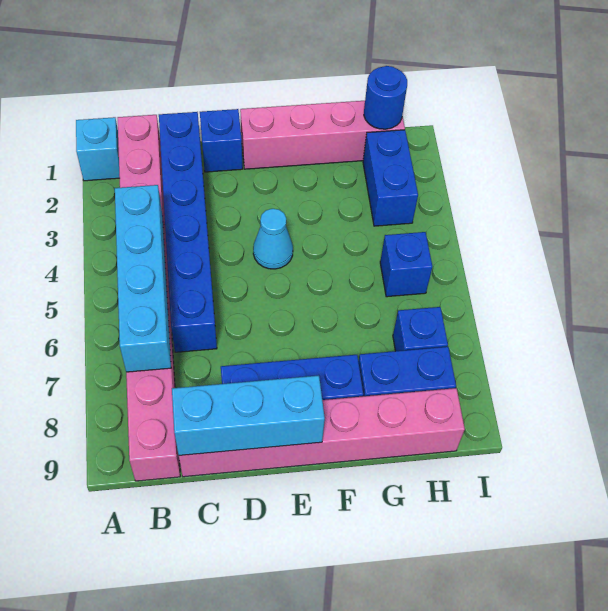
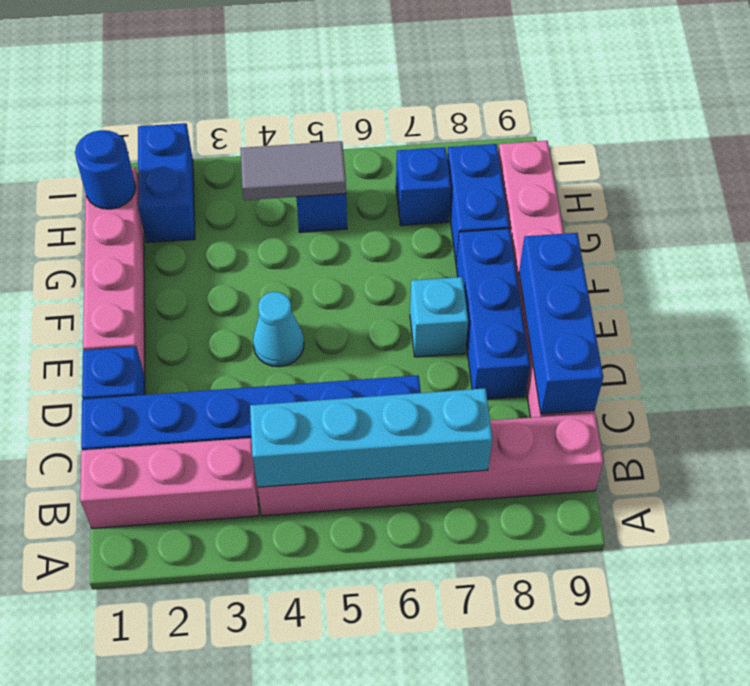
cyan brick A1 level 1 -> cyan brick E7 level 1
cyan brick C9:E9 level 2 -> blue brick C9:E9 level 2
blue brick H2:H3 level 1 -> blue brick H2:I2 level 1
none -> grey tile H4:H5 level 2

